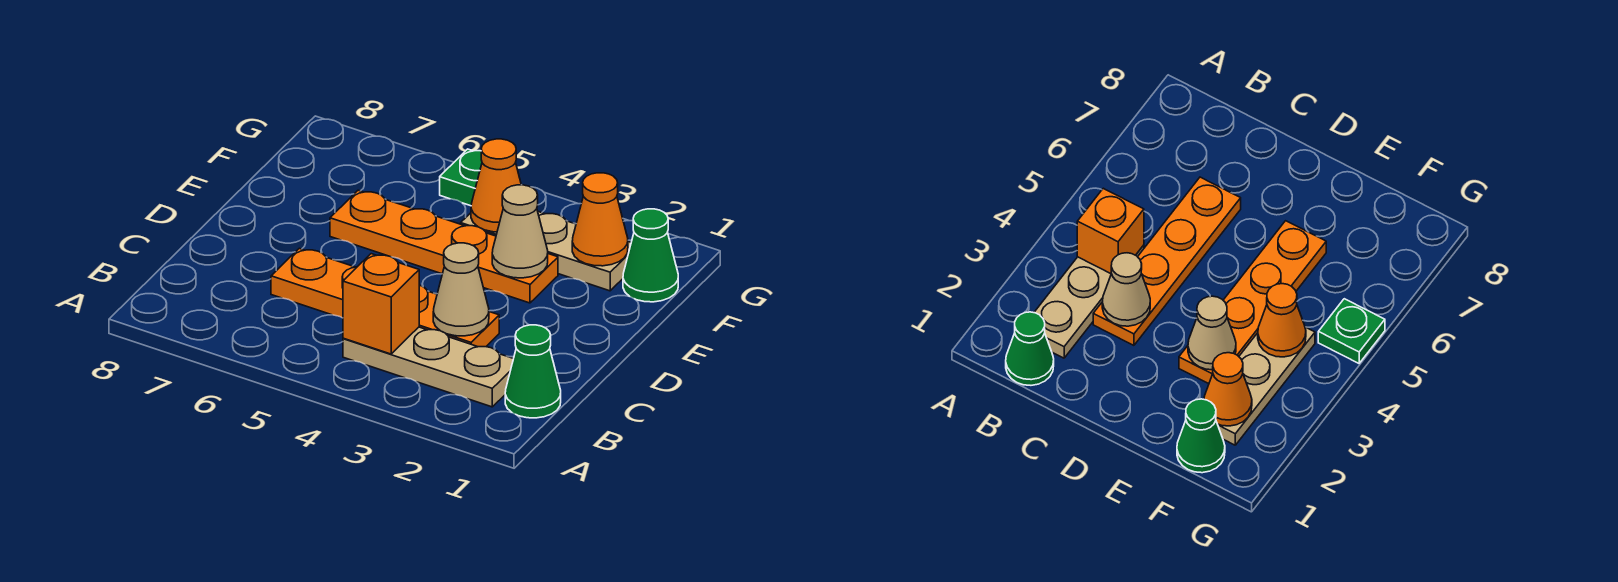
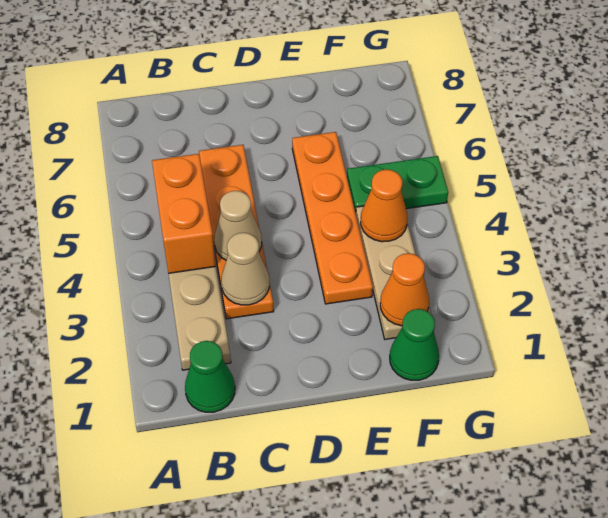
orange brick B4 level 2 -> orange brick B4:B5 level 2
tan cone E3 level 2 -> tan cone C4 level 2
green plate G5 level 1 -> green plate F5:G5 level 1

